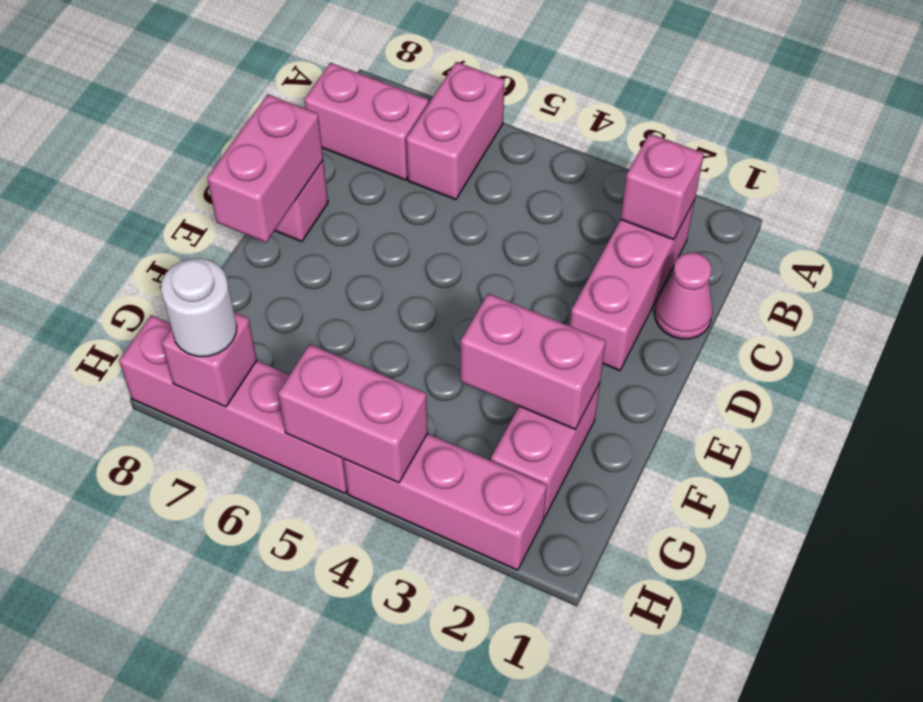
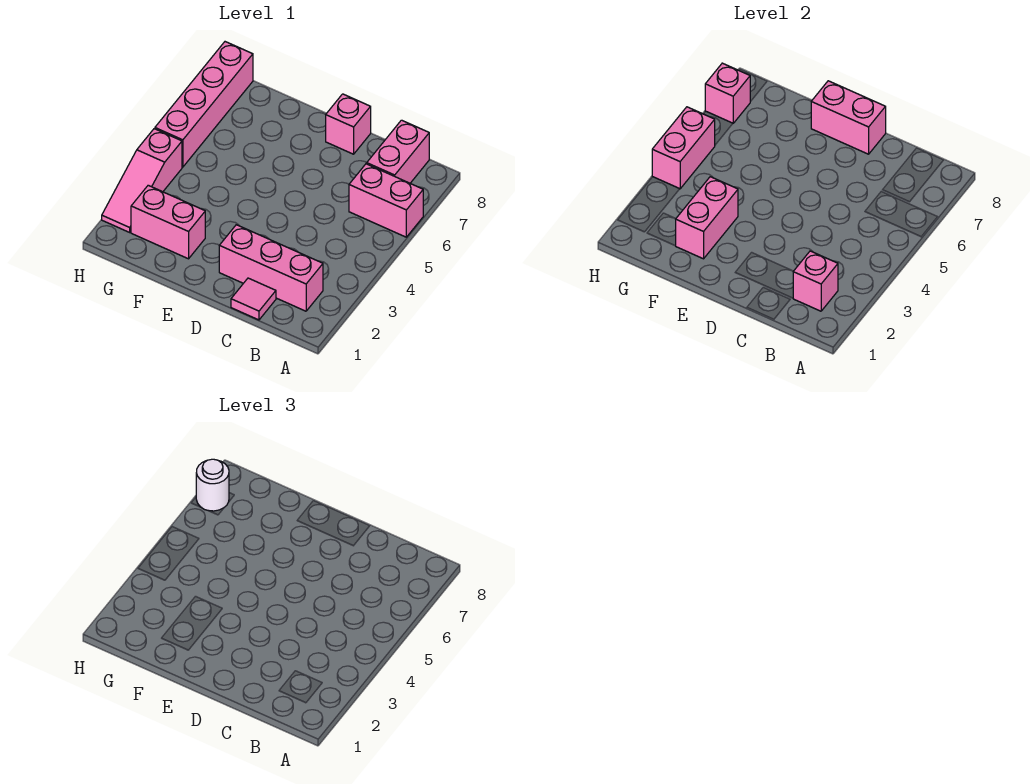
pink cone C1 level 1 -> pink tile C1 level 1
pink brick H2:H4 level 1 -> pink slope H2:H4 level 1 top 4

